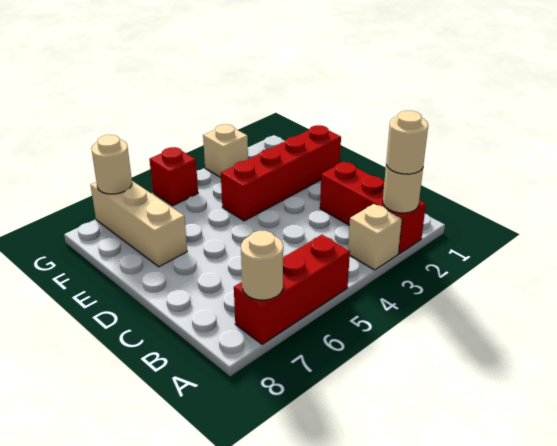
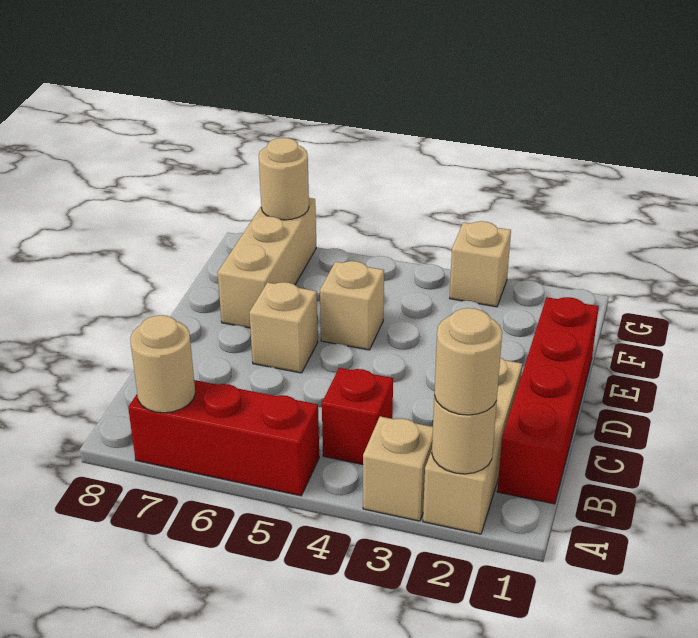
red brick A2:C2 level 1 -> tan brick A2:C2 level 1
none -> tan brick D6 level 1
red brick E1:E4 level 1 -> red brick B1:E1 level 1
none -> tan brick E5 level 1
red brick G5 level 1 -> red brick B4 level 1

